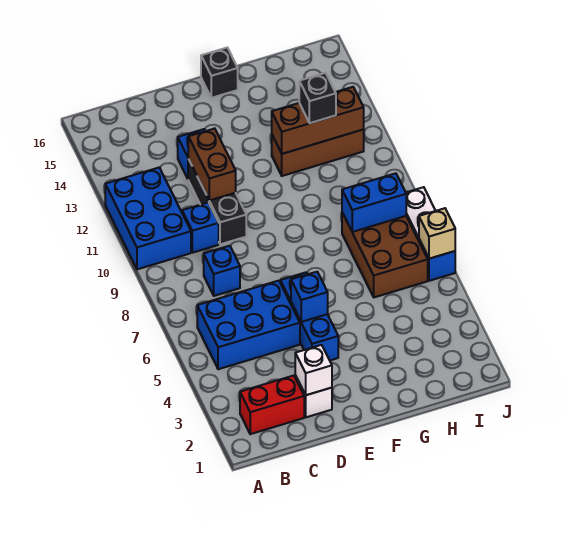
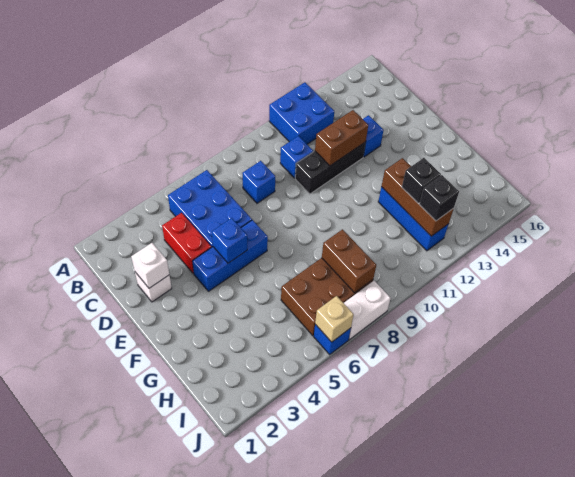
blue brick A10:B12 level 1 -> blue brick A11:B12 level 1
red brick B2:C2 level 1 -> red brick C4:D4 level 1
black brick F16 level 1 -> black brick I12 level 3
brown brick G12:I12 level 1 -> blue brick G12:I12 level 1
blue brick H8:I8 level 2 -> brown brick H8:I8 level 2

